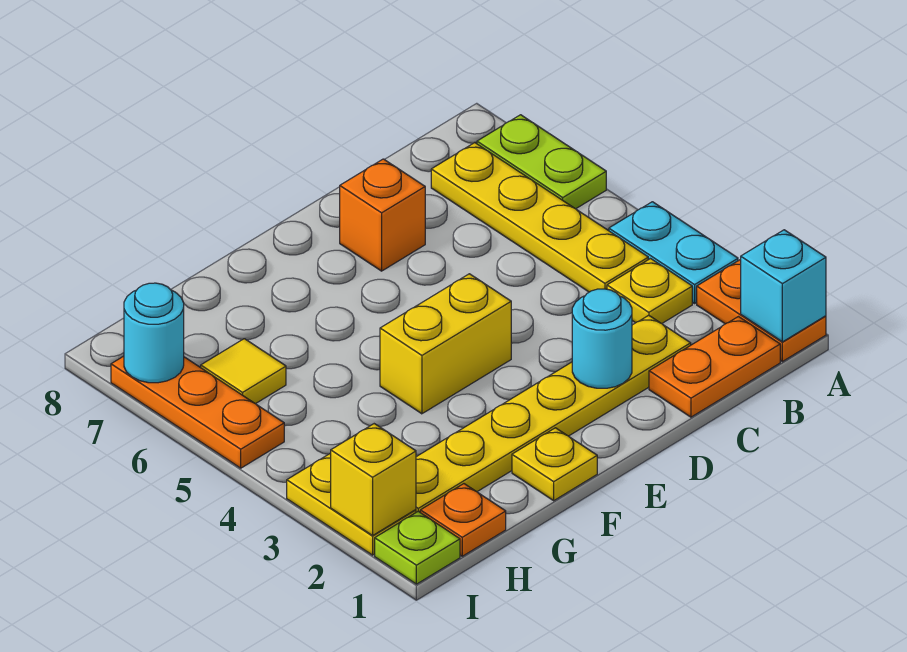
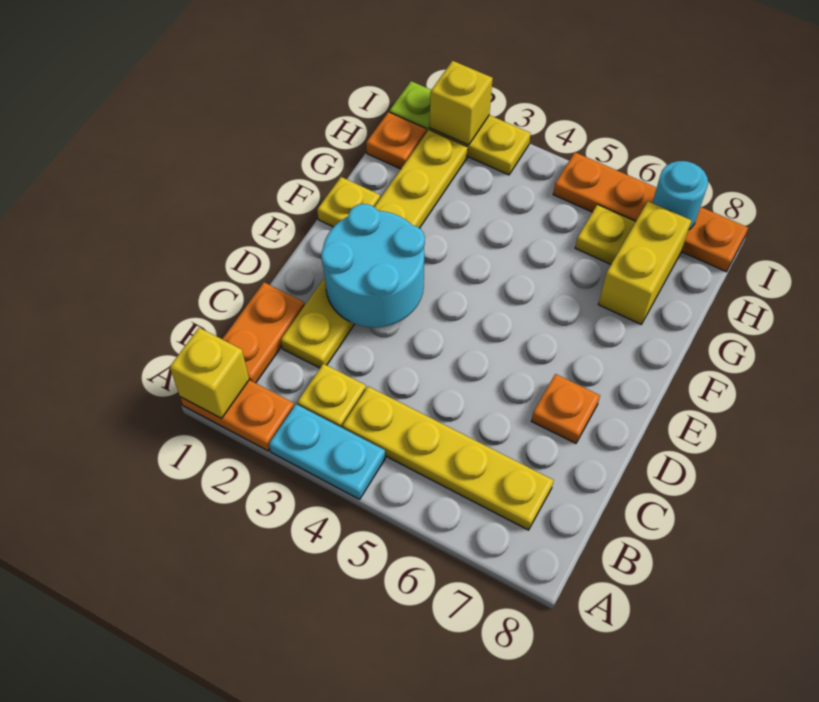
cyan brick A1 level 2 -> yellow brick A1 level 2
lime plate A6:A7 level 1 -> none
cyan round brick D2 level 2 -> cyan round brick D2:E3 level 2
orange brick D7 level 1 -> orange plate D7 level 1
yellow brick E4:F4 level 1 -> yellow brick G7:H7 level 1
yellow tile H6 level 1 -> yellow plate H6 level 1
orange plate I5:I7 level 1 -> orange plate I5:I8 level 1

